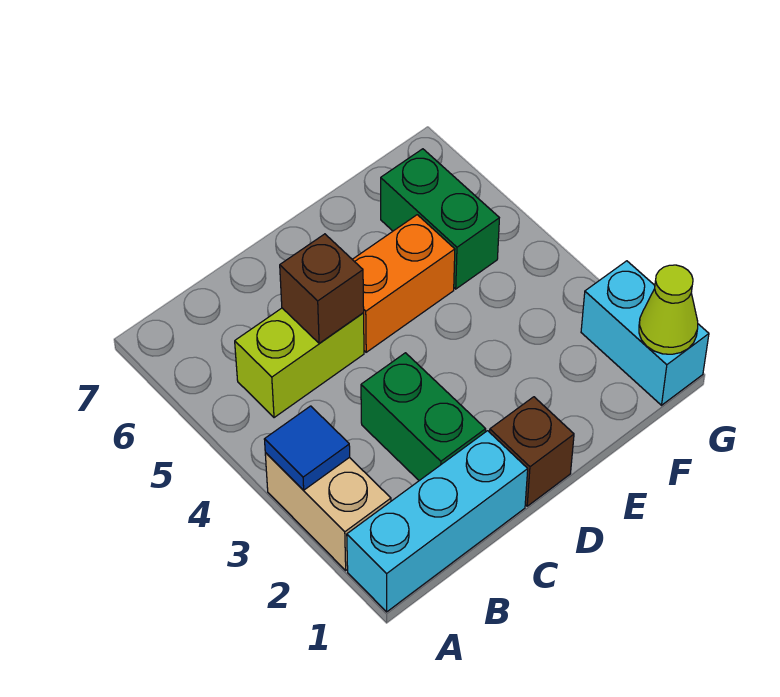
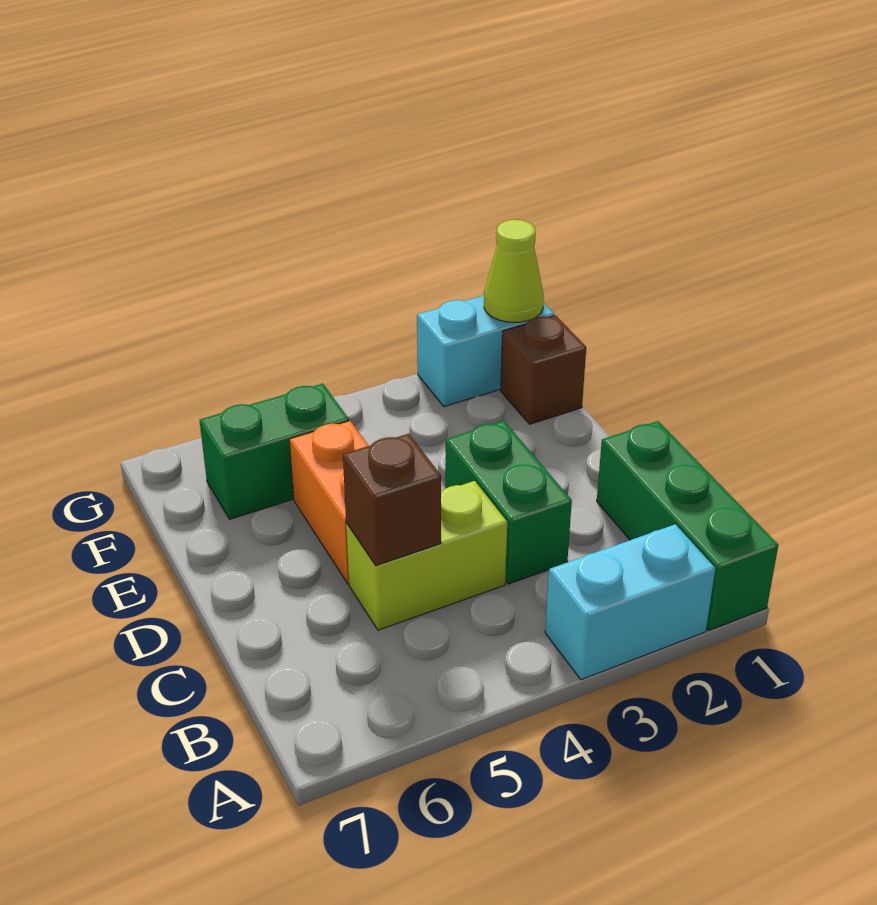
cyan brick A1:C1 level 1 -> green brick A1:C1 level 1
tan brick A2:A3 level 1 -> cyan brick A2:A3 level 1
blue tile A3 level 2 -> none
lime brick B5:C5 level 1 -> lime brick C4:C5 level 1
green brick C2:C3 level 1 -> green brick C3:D3 level 1
brown brick D1 level 1 -> brown brick F1 level 1

